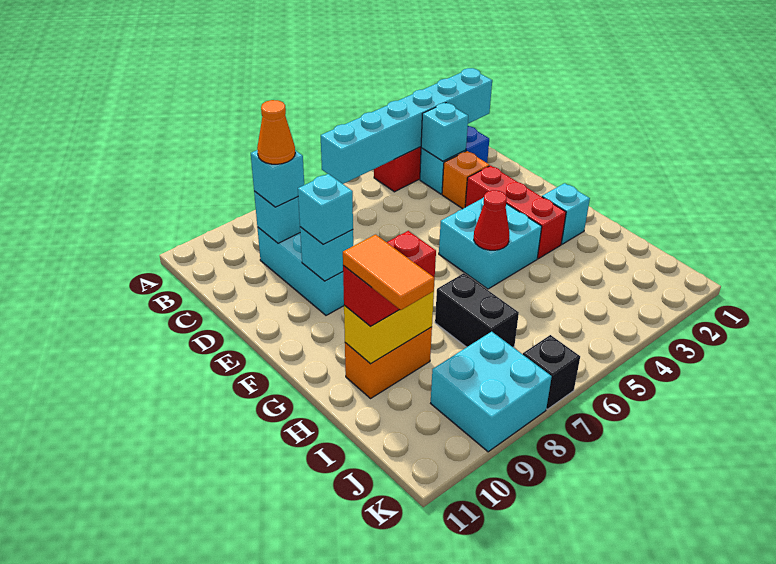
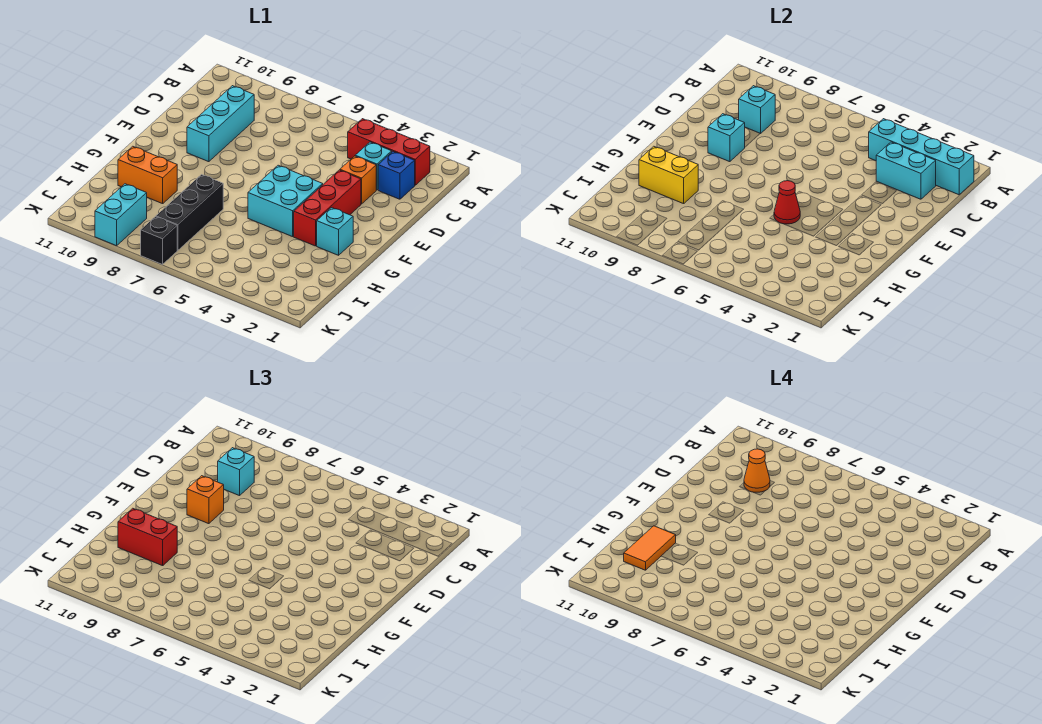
cyan brick B1:B6 level 2 -> cyan brick B1:B4 level 2
cyan brick C3 level 2 -> cyan brick C2:C3 level 2
cyan brick E9 level 3 -> orange brick E9 level 3
black brick H7:I7 level 1 -> black brick H7:J7 level 1
cyan brick J8:K9 level 1 -> cyan brick J9:K9 level 1

